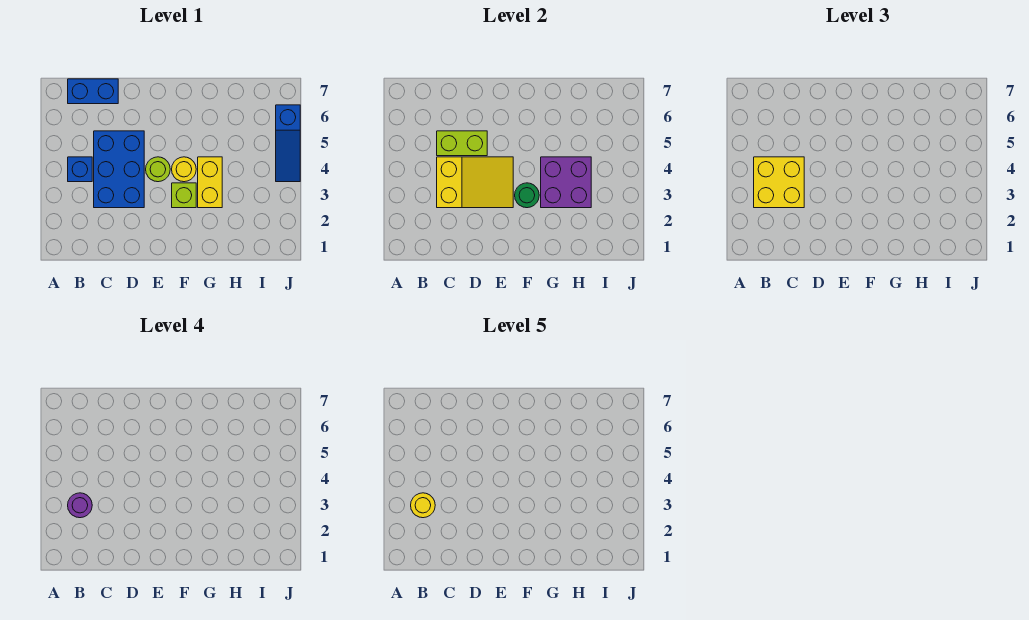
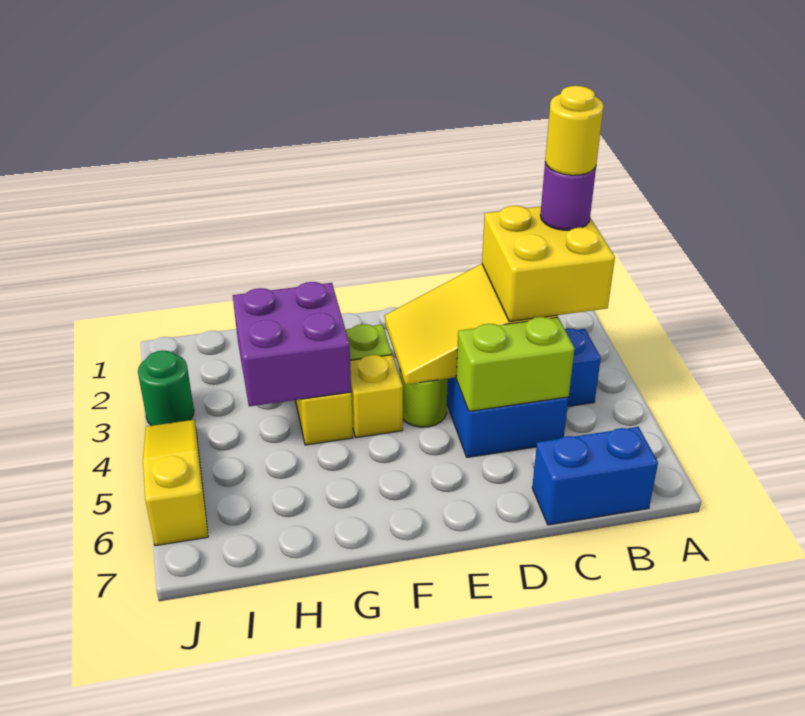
green round brick F3 level 2 -> green round brick J3 level 1
yellow round brick F4 level 1 -> yellow brick F4 level 1
blue slope J4:J6 level 1 top 6 -> yellow slope J4:J6 level 1 top 6

